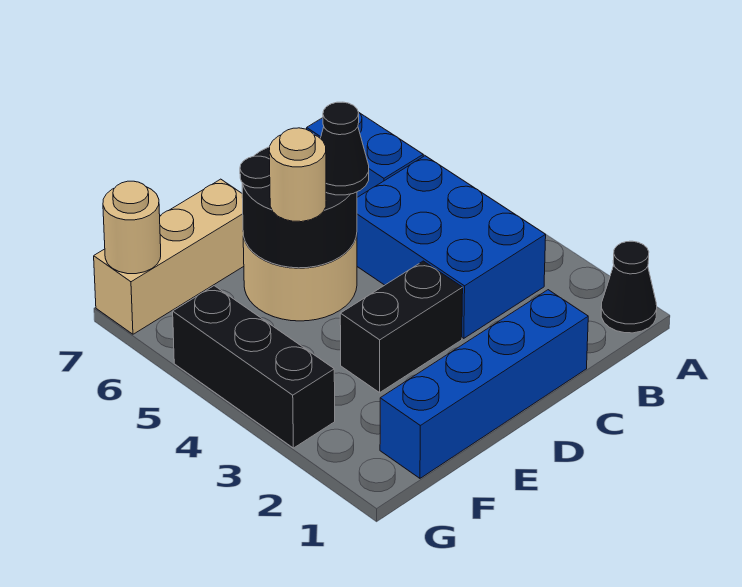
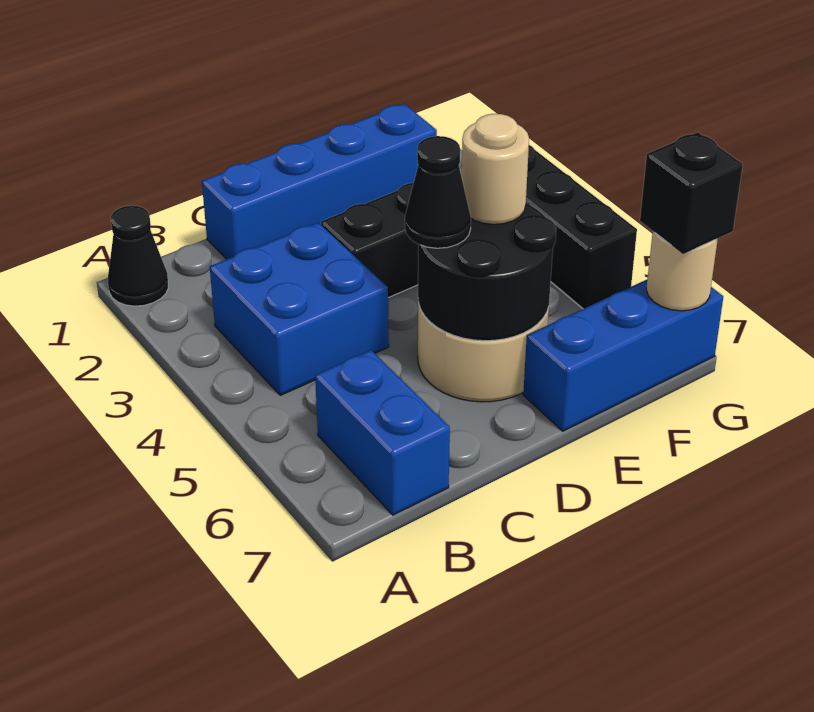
blue brick B3:C5 level 1 -> blue brick B3:C4 level 1
tan brick E7:G7 level 1 -> blue brick E7:G7 level 1
none -> black brick G7 level 3

